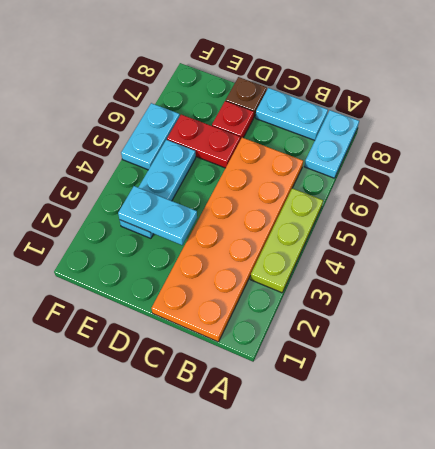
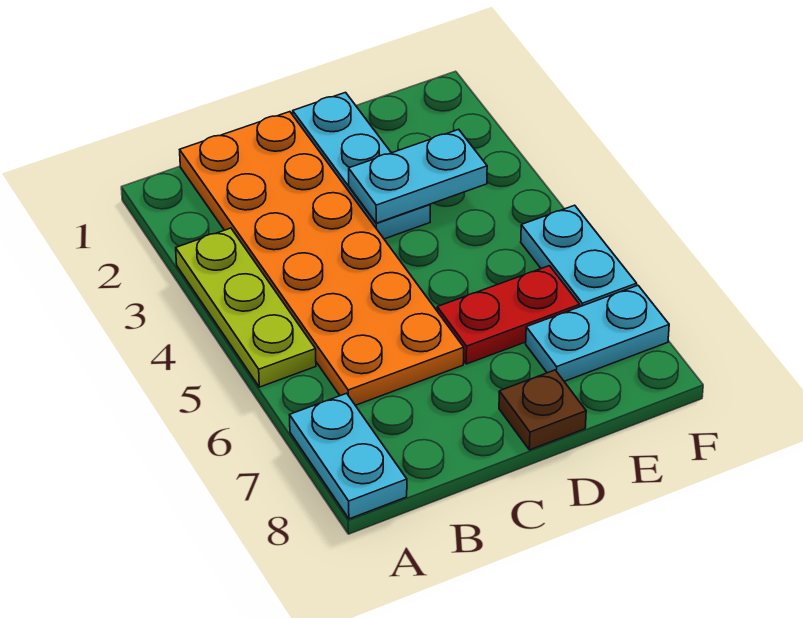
cyan plate B8:C8 level 1 -> cyan plate E7:F7 level 1
red plate D7 level 1 -> none
cyan plate E3:E5 level 1 -> cyan plate D1:D3 level 1

